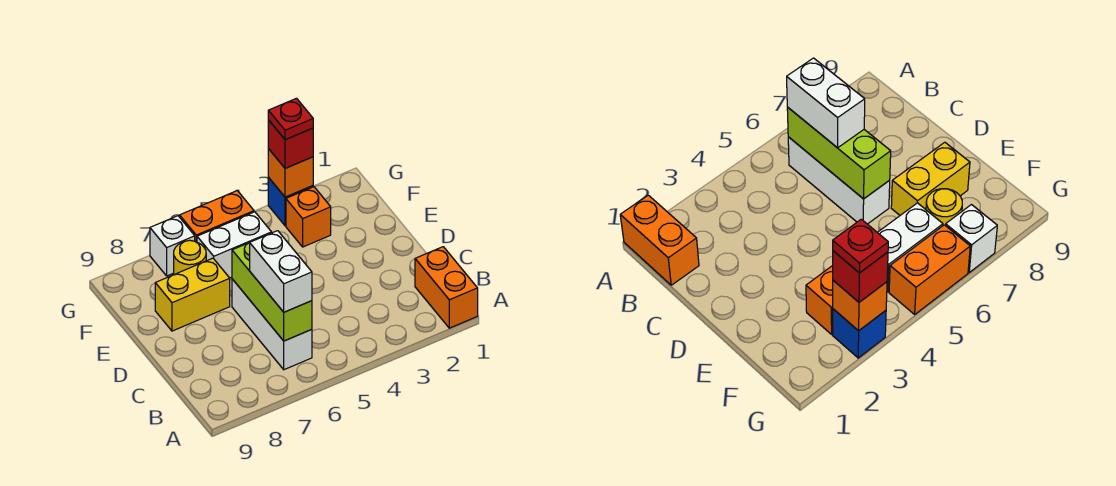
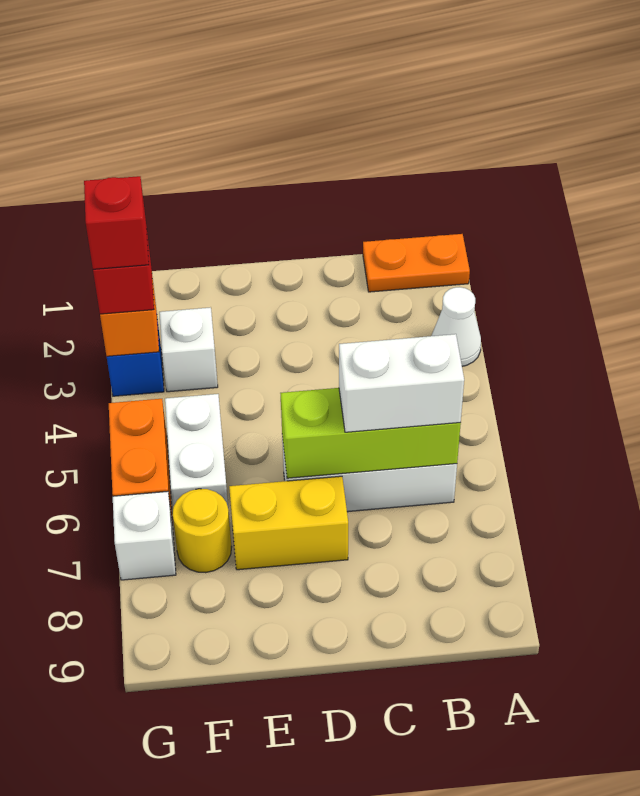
orange brick A1:B1 level 1 -> orange plate A1:B1 level 1
none -> white cone A3 level 1
yellow brick E7:E8 level 1 -> yellow brick D7:E7 level 1
orange brick F3 level 1 -> white brick F3 level 1
red plate G3 level 4 -> red brick G3 level 4

